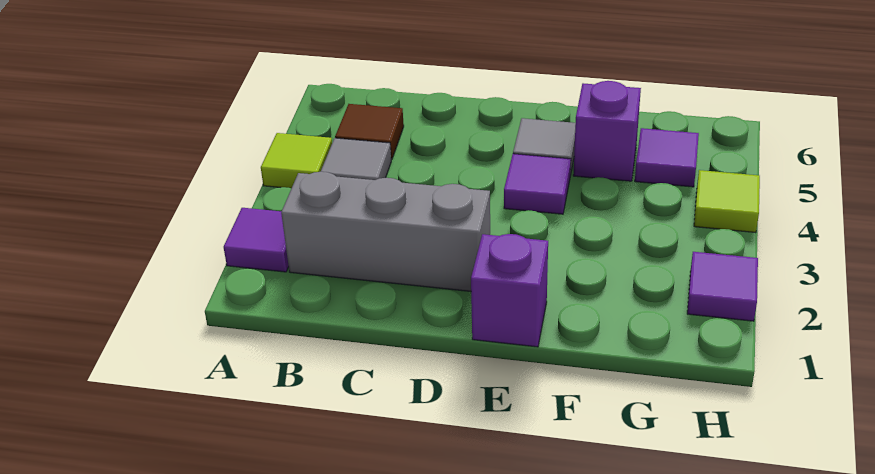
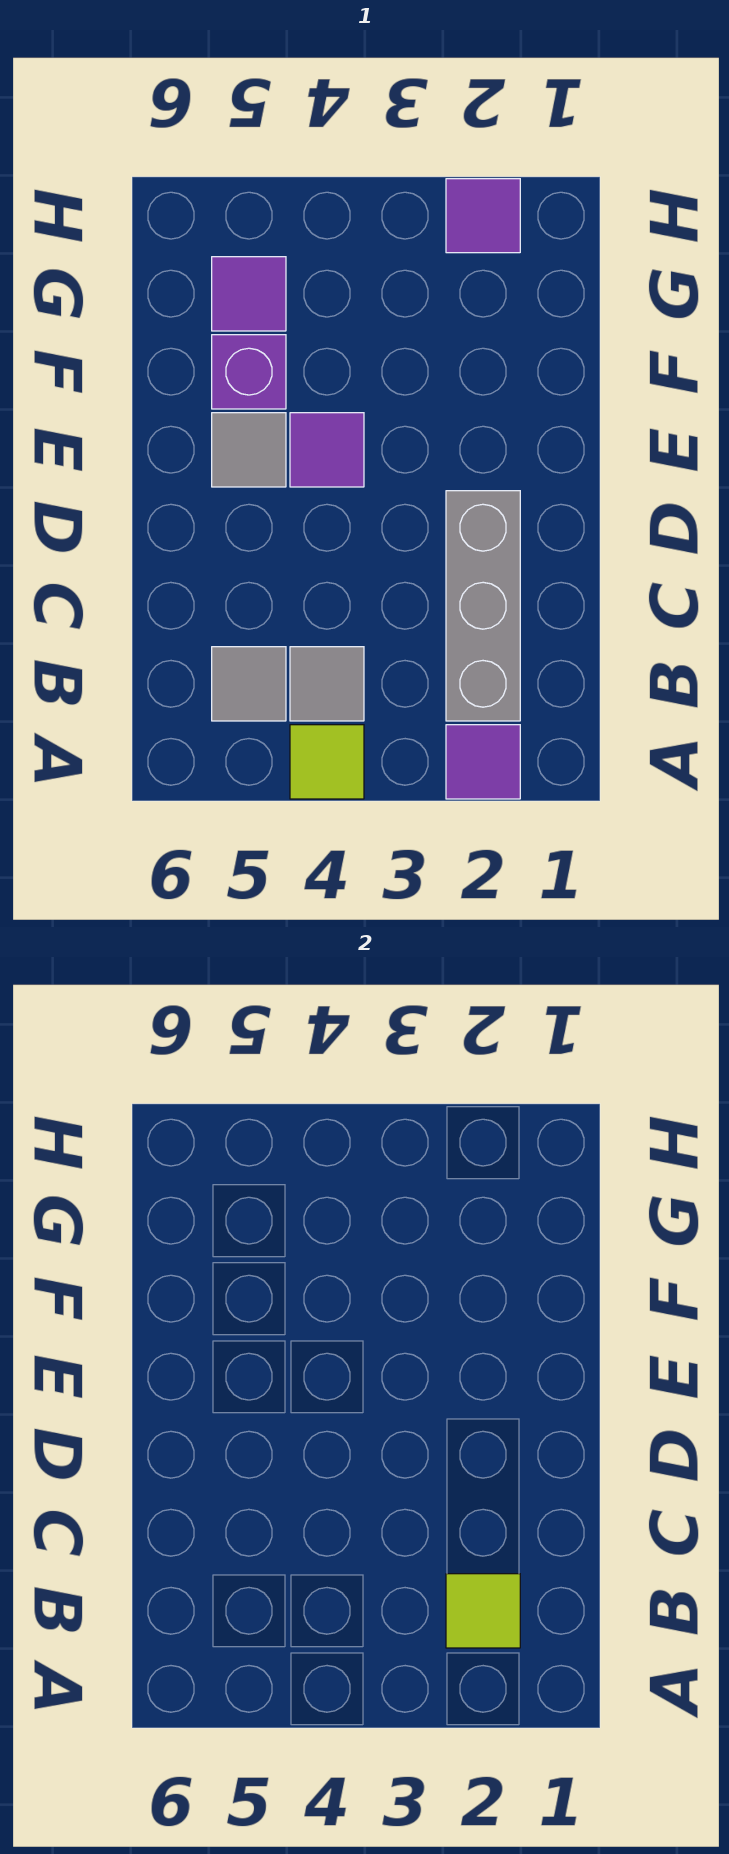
brown tile B5 level 1 -> grey tile B5 level 1
purple brick E1 level 1 -> none
lime tile H4 level 1 -> lime tile B2 level 2

